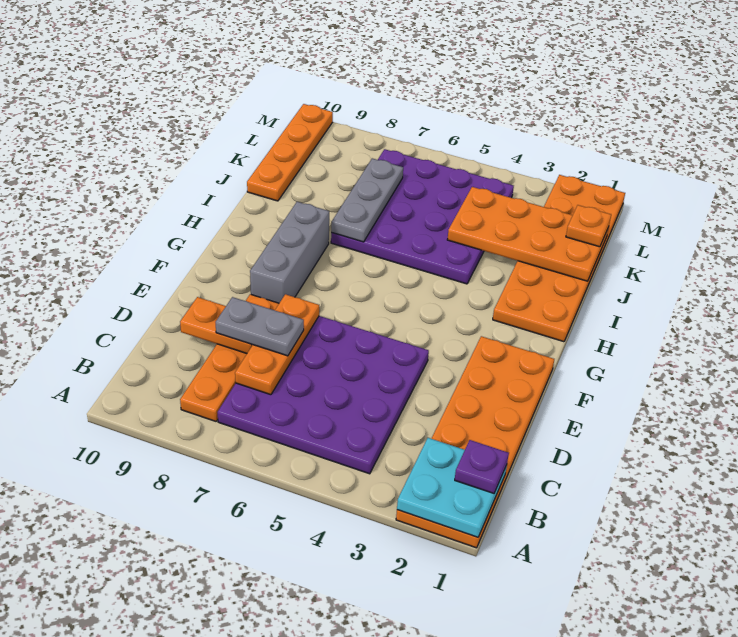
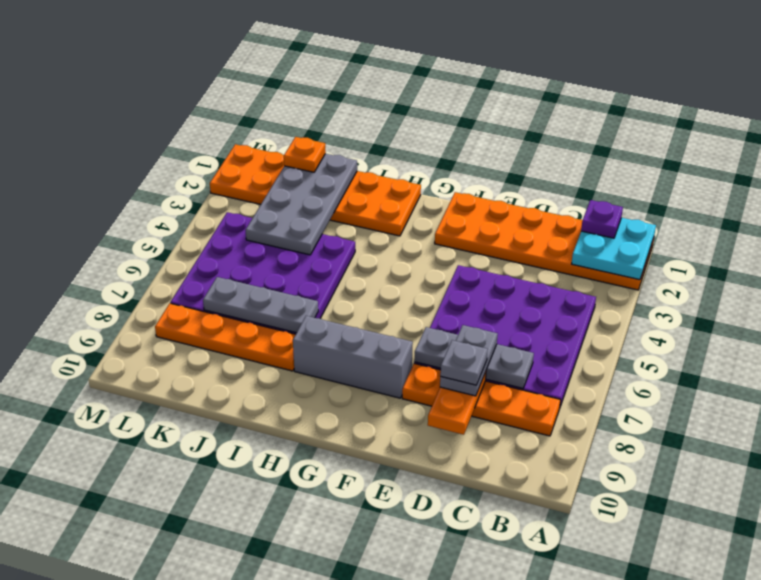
orange plate C7:E7 level 2 -> grey plate C7:E7 level 2
none -> grey plate D8 level 4
orange plate J1:K4 level 2 -> grey plate J1:K4 level 2
orange plate J10:M10 level 1 -> orange plate I8:L8 level 1

